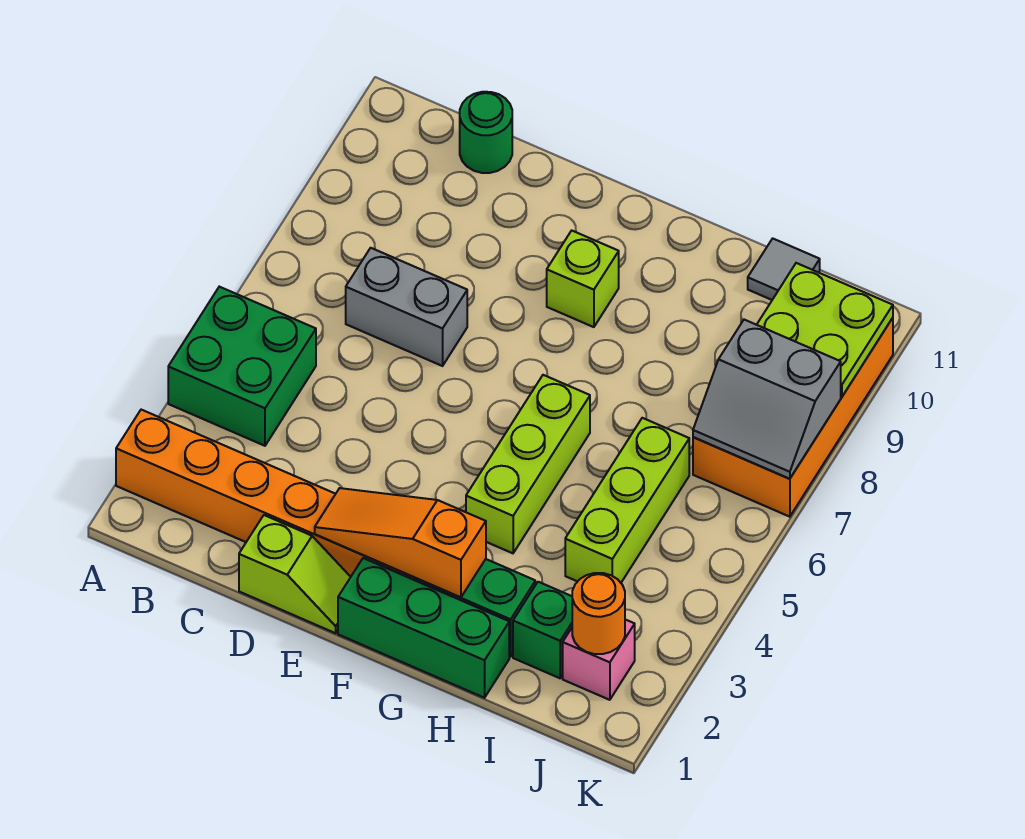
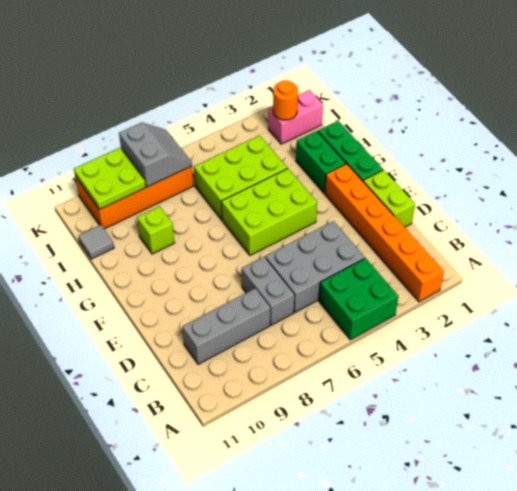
none -> grey brick C4:D6 level 1
none -> grey brick C8:C10 level 1
green round brick C11 level 1 -> none
lime slope D1:E1 level 1 top D -> lime brick D1:E1 level 1
orange slope E2:G2 level 2 top G -> none
lime brick F9 level 1 -> lime brick H9 level 1
lime brick G4:G6 level 1 -> lime brick F4:G6 level 1
green brick I2 level 1 -> none
lime brick I4:I6 level 1 -> lime brick H4:I6 level 1
pink brick J2 level 1 -> pink brick J1:J2 level 1

